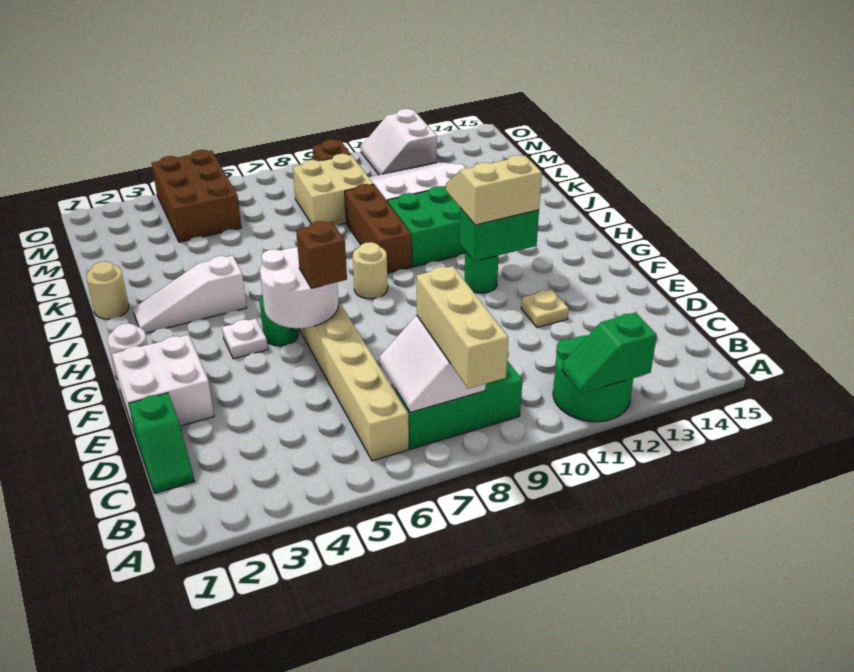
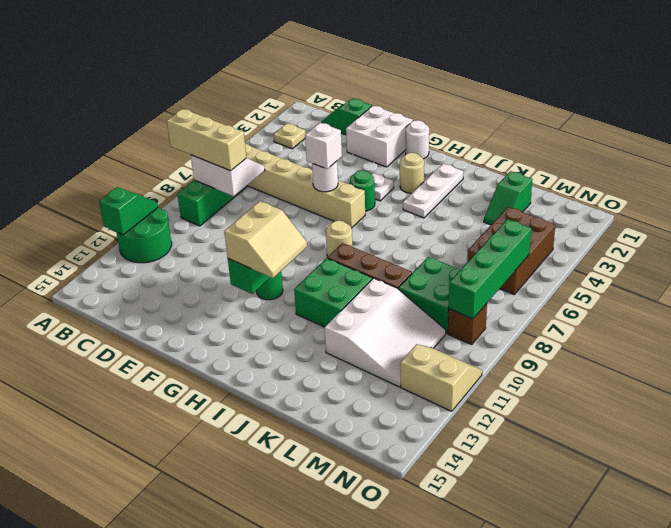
tan plate E12 level 1 -> tan plate B3 level 1
white round brick F5:G6 level 2 -> white round brick F6 level 2
brown brick F6 level 3 -> white brick F6 level 3
white slope I2:I4 level 1 top 4 -> white plate I2:I4 level 1
tan round brick J1 level 1 -> tan round brick H3 level 1
none -> green slope L2:L3 level 1 top 2
tan brick L8:M9 level 1 -> green brick L8:M9 level 1
brown brick M4:O5 level 1 -> brown brick M4:N6 level 1
none -> green brick N6:N9 level 2
white slope N11:O12 level 1 top 12 -> tan slope N11:O12 level 1 top 12

